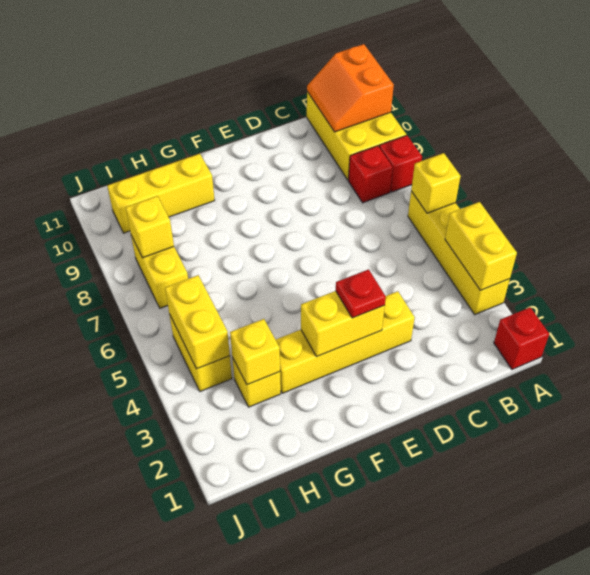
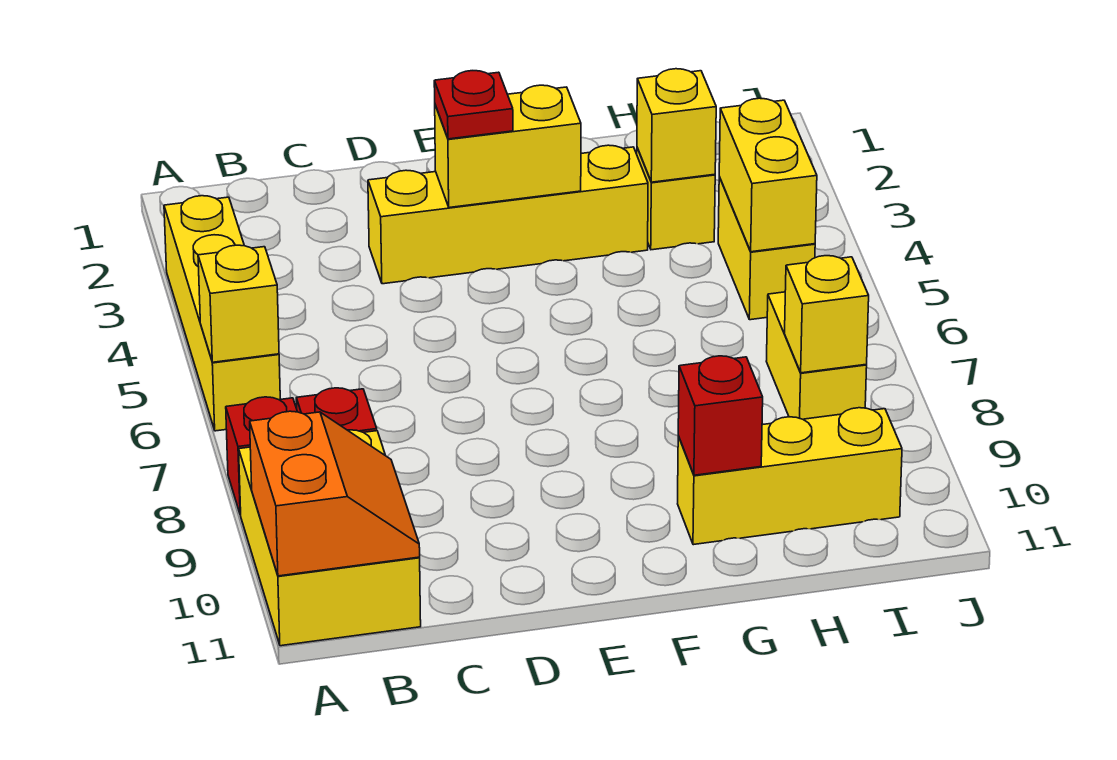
red brick A1 level 1 -> red brick G10 level 2
yellow brick A3:A4 level 2 -> none

